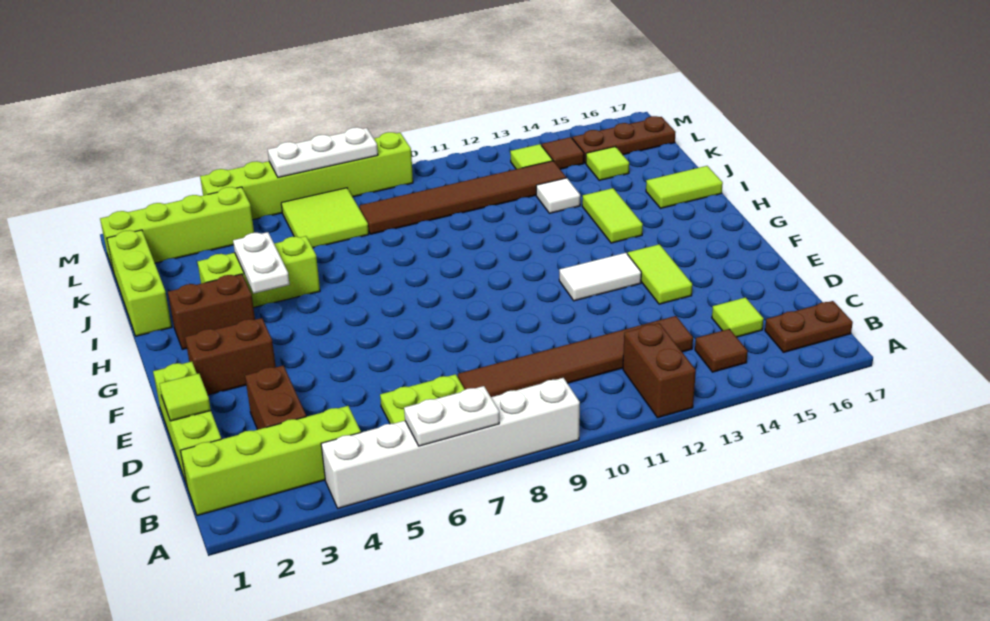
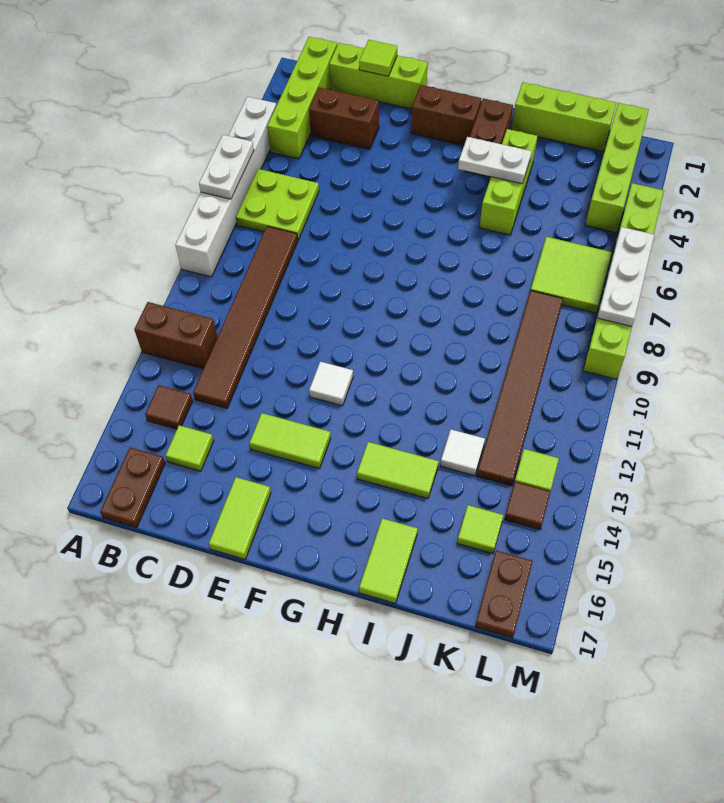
none -> lime tile E16:E17 level 1
brown brick F2:F3 level 1 -> brown brick F2:G2 level 1
white tile F12:F13 level 1 -> white tile F12 level 1
brown plate L15:L17 level 1 -> brown plate L16:L17 level 1

